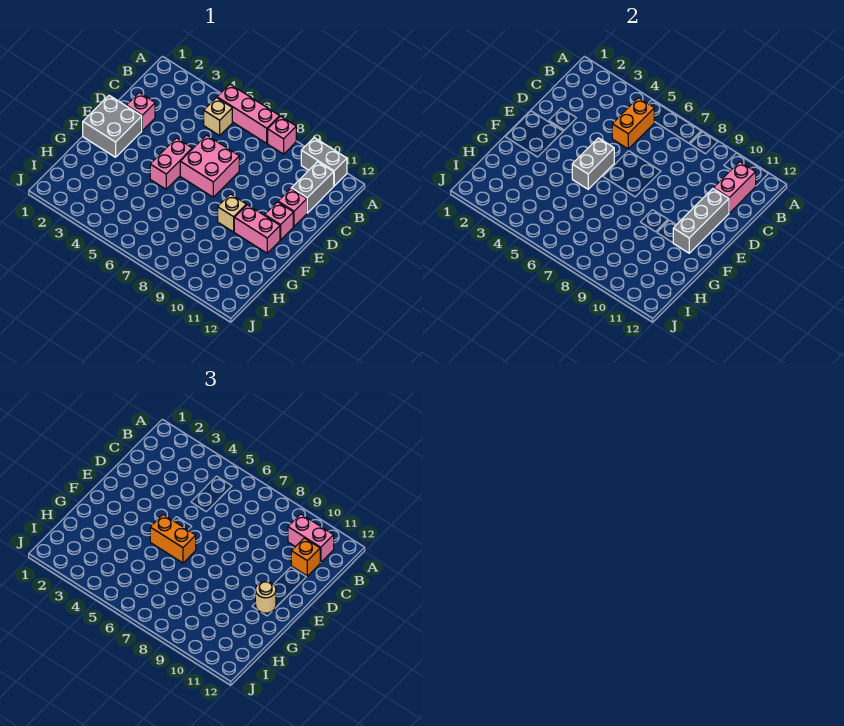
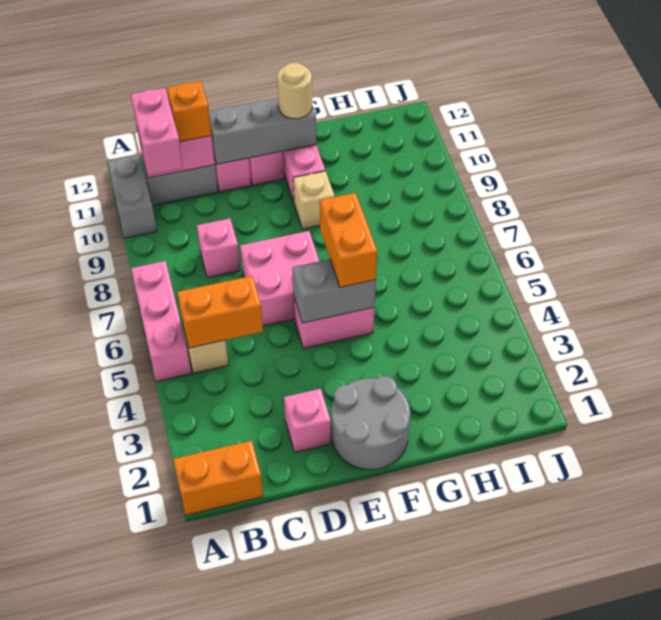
none -> orange brick A1:B1 level 1
pink brick A8 level 1 -> pink brick C8 level 1
grey brick E1:F2 level 1 -> grey round brick E1:F2 level 1

